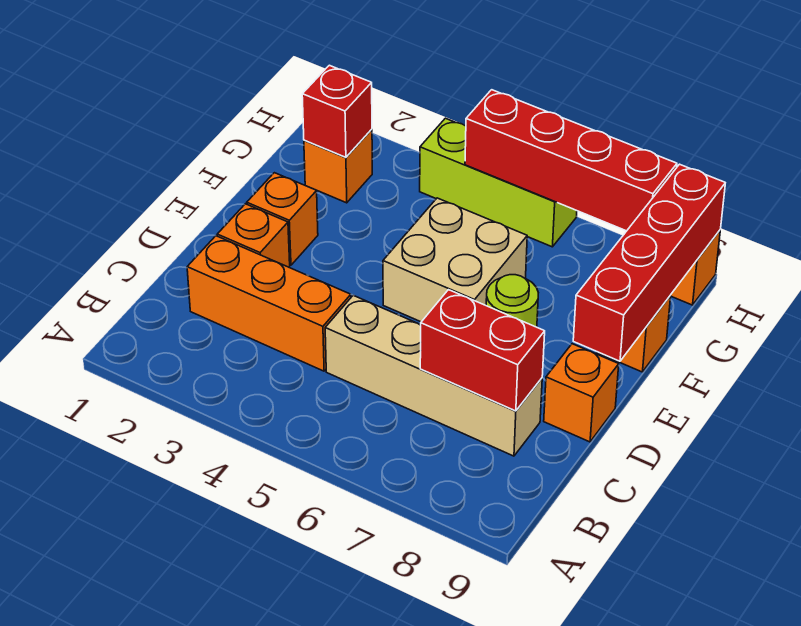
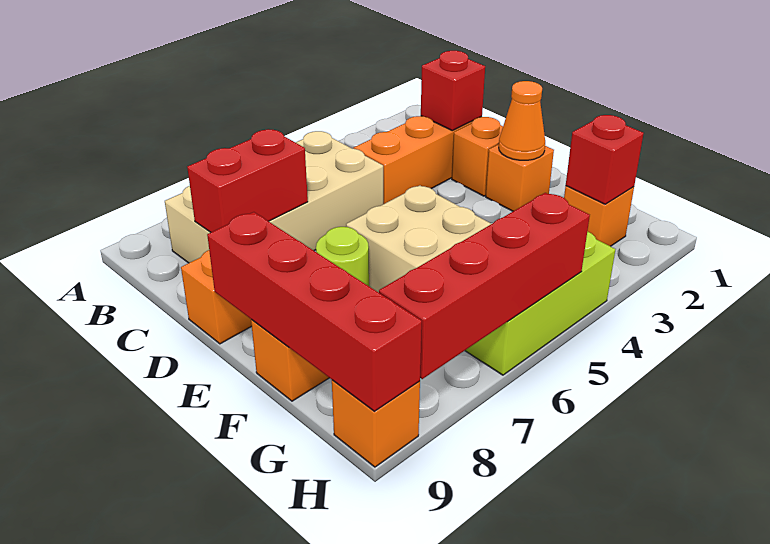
none -> red brick C2 level 2
tan brick C5:C8 level 1 -> tan brick B5:C8 level 1
none -> orange cone E2 level 2

